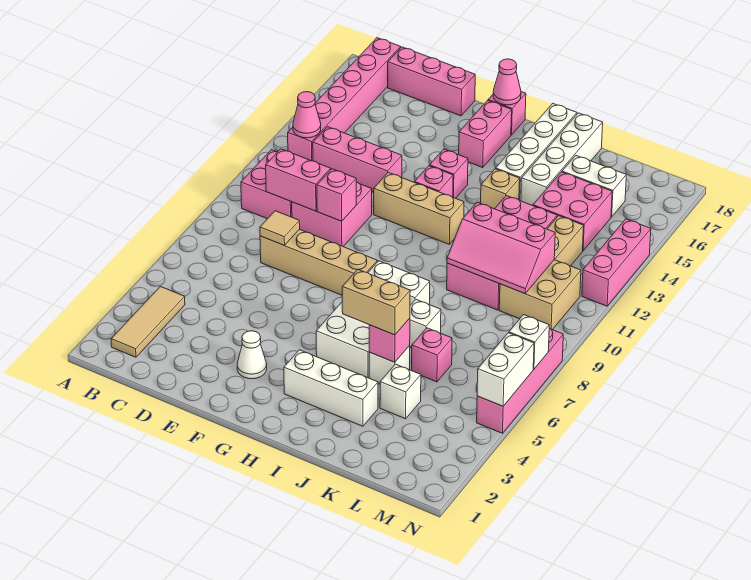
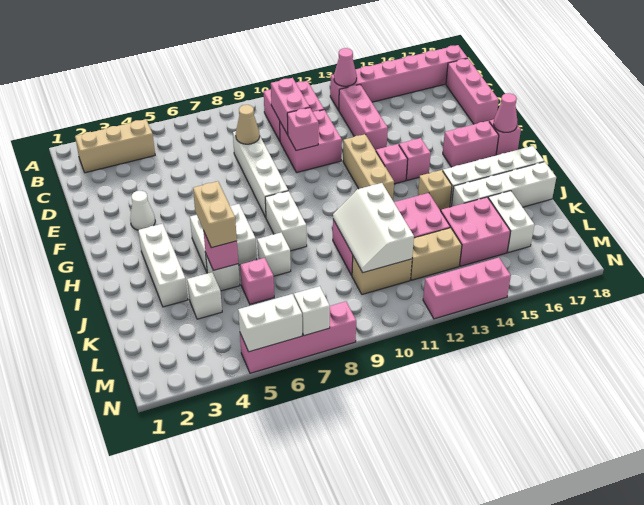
tan tile B2:B4 level 1 -> tan brick B2:B4 level 1
tan brick D8:G8 level 1 -> white brick D8:G8 level 1
tan tile D8 level 2 -> tan cone D8 level 2
pink slope J10:L11 level 2 top 11 -> white slope J10:L11 level 2 top 11
tan brick L10:M11 level 1 -> tan brick L10:L11 level 1

